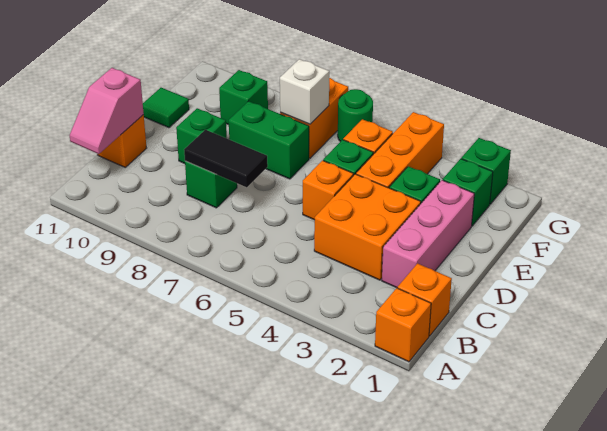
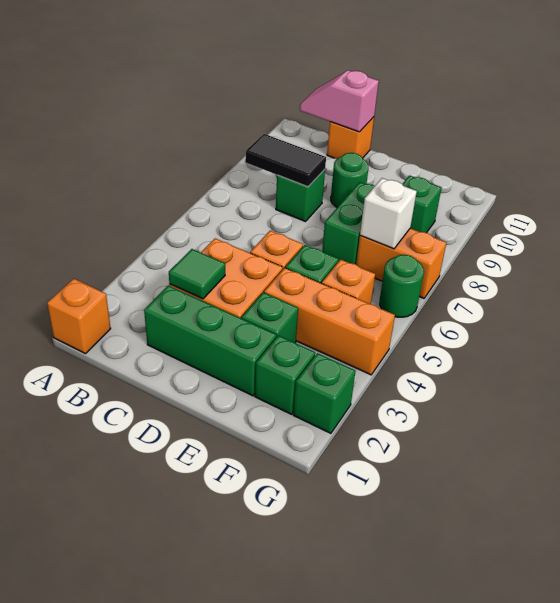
orange brick B1 level 1 -> none
pink brick C2:E2 level 1 -> green brick C2:E2 level 1
black tile C7:C8 level 2 -> black tile B8:C8 level 2
green brick D9 level 1 -> green round brick D9 level 1
green tile E11 level 1 -> green tile C3 level 2

